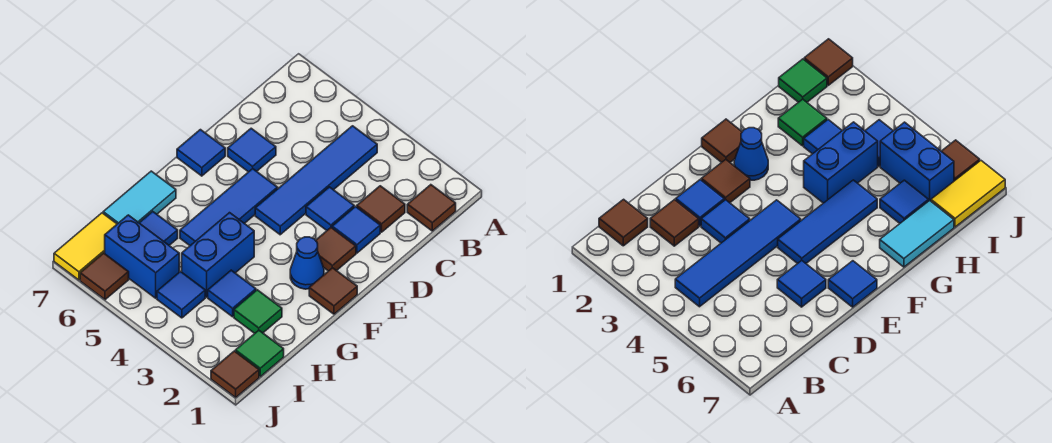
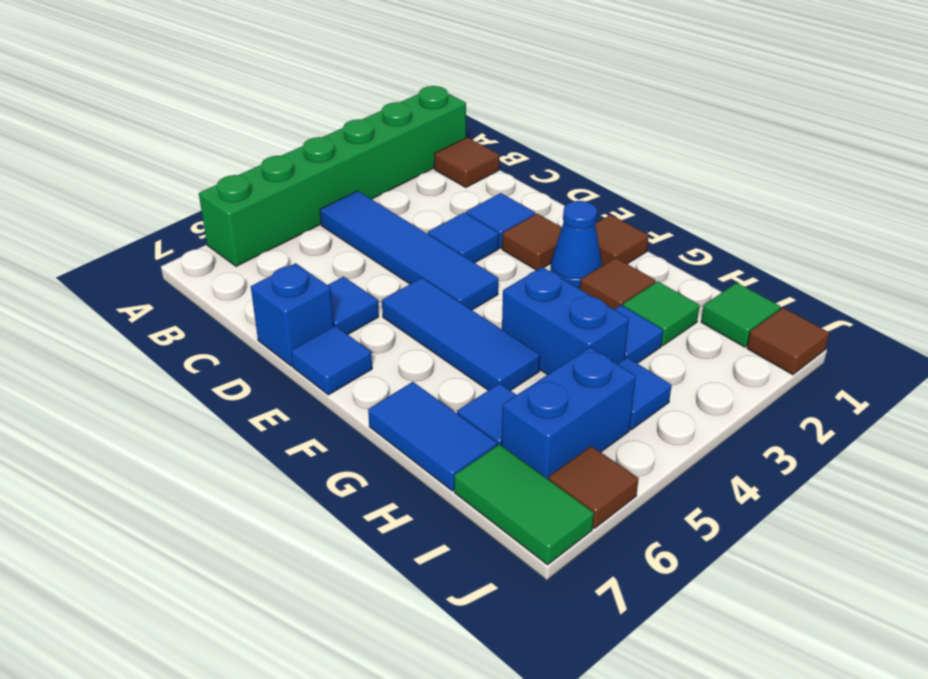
none -> green brick A1:A6 level 1
brown tile C2 level 1 -> brown tile G2 level 1
none -> blue brick D7 level 1
cyan tile G7:H7 level 1 -> blue tile G7:H7 level 1
yellow tile I7:J7 level 1 -> green tile I7:J7 level 1

